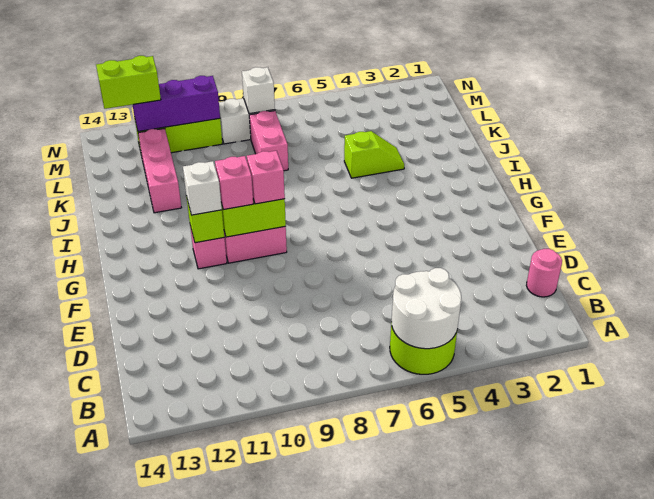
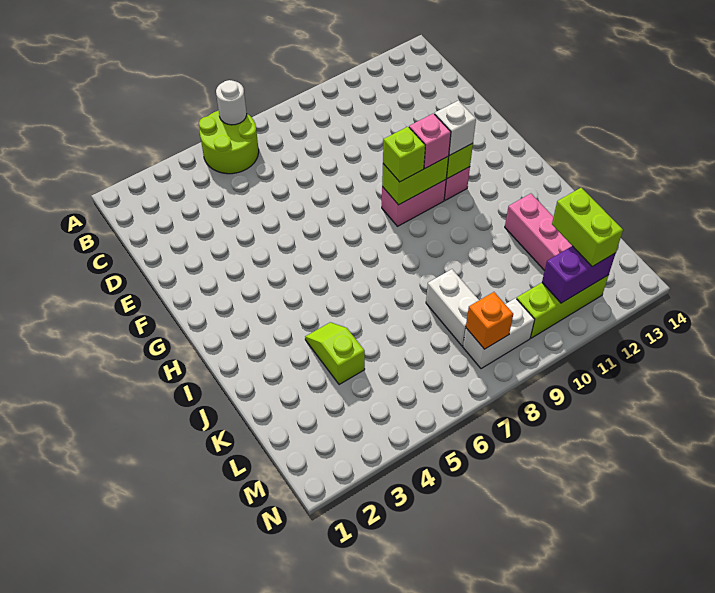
white round brick A5:B6 level 2 -> white round brick A6 level 2
pink round brick C1 level 1 -> none
pink brick G9 level 3 -> lime brick G9 level 3
lime slope J4:J5 level 1 top 5 -> lime slope J4:K4 level 1 top K
pink brick K8:L8 level 1 -> white brick K8:L8 level 1
white brick M8 level 2 -> orange brick M8 level 2
purple brick M10:M12 level 2 -> purple brick M11:M12 level 2
lime brick M12:M13 level 3 -> lime brick L12:M12 level 3

